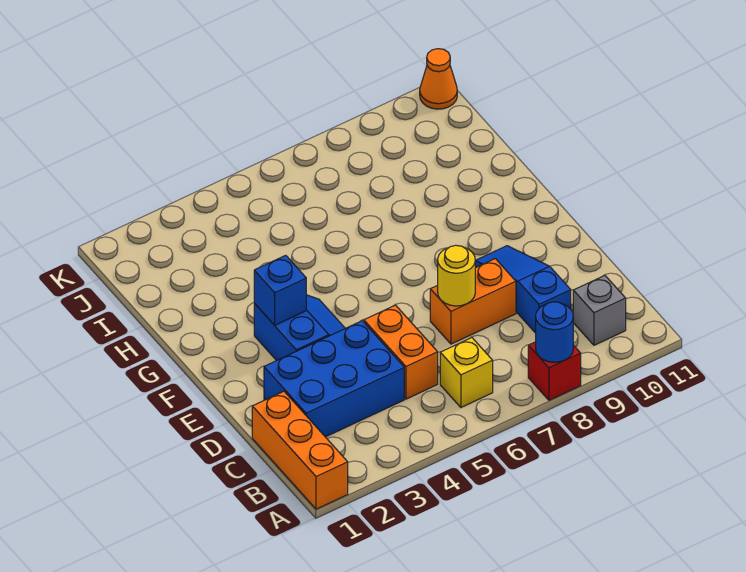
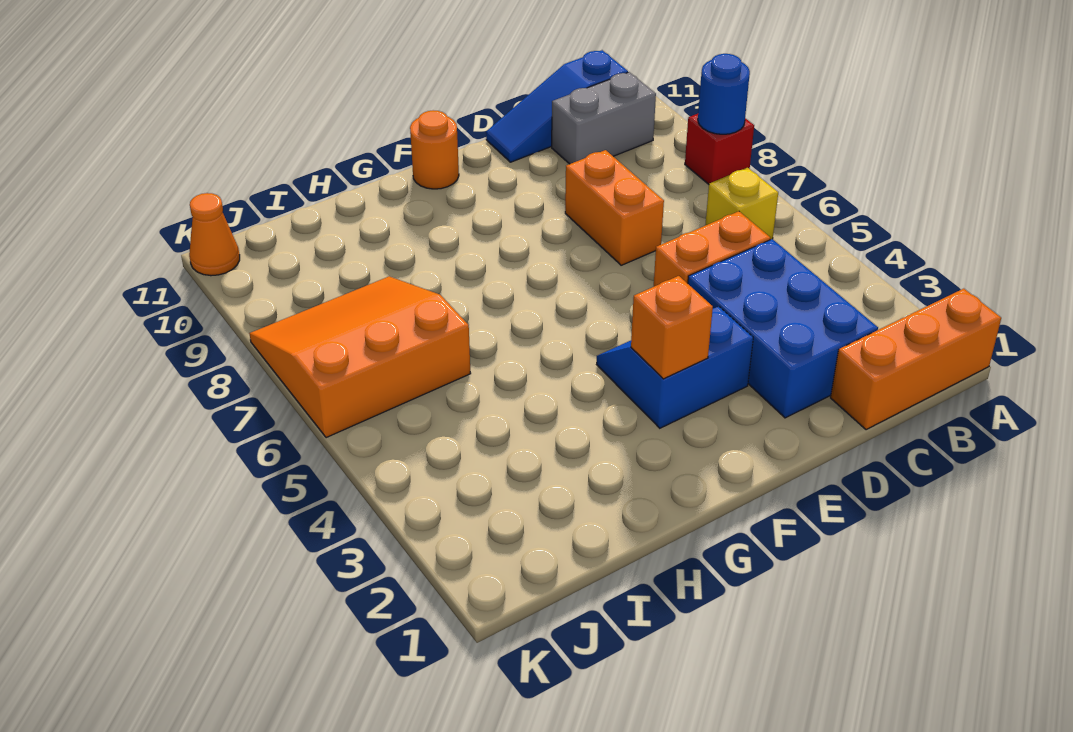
grey brick B10 level 1 -> grey brick B10:C10 level 1
blue slope C9:E9 level 1 top C -> blue slope B11:D11 level 1 top B
yellow round brick D7 level 2 -> none
blue brick F3 level 2 -> orange brick F3 level 2
none -> orange round brick F11 level 1
none -> orange slope I6:K8 level 1 top 6

